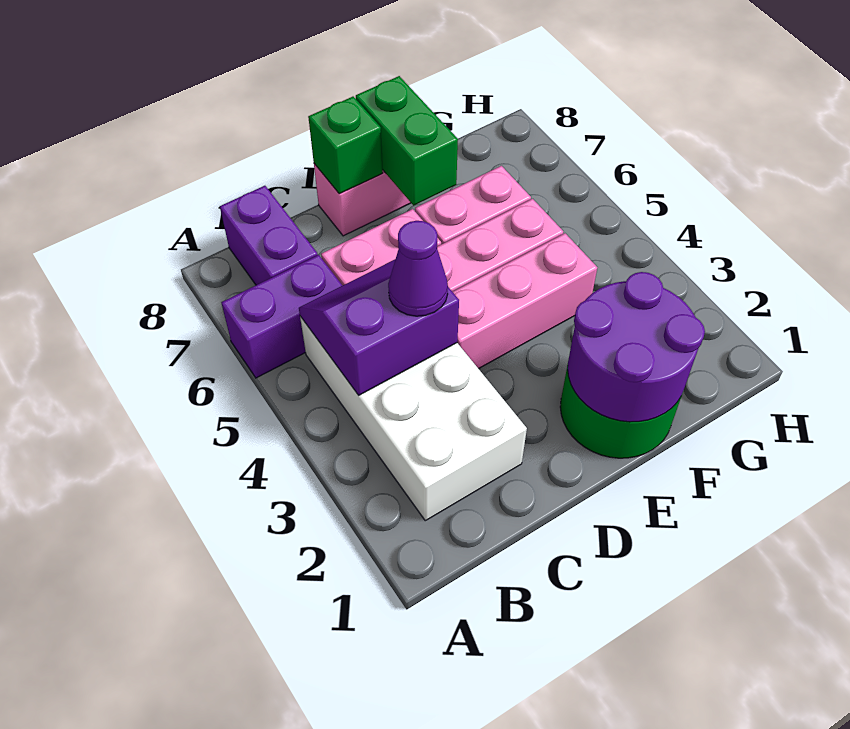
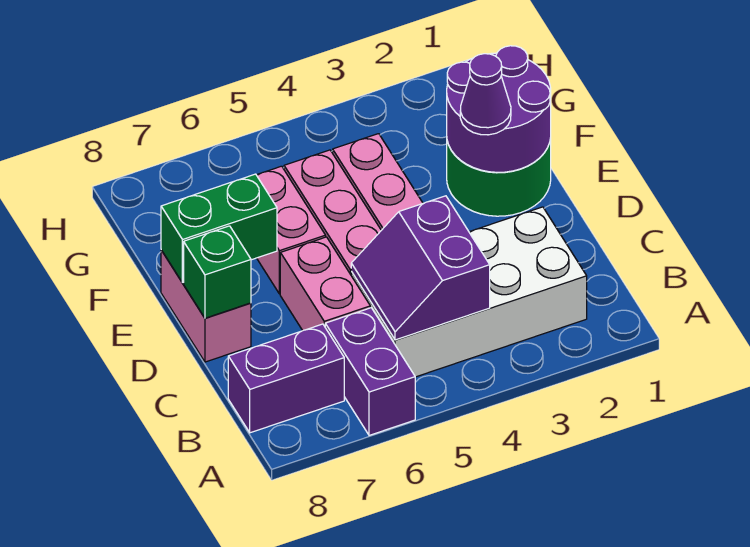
purple cone C4 level 3 -> purple cone E2 level 3

